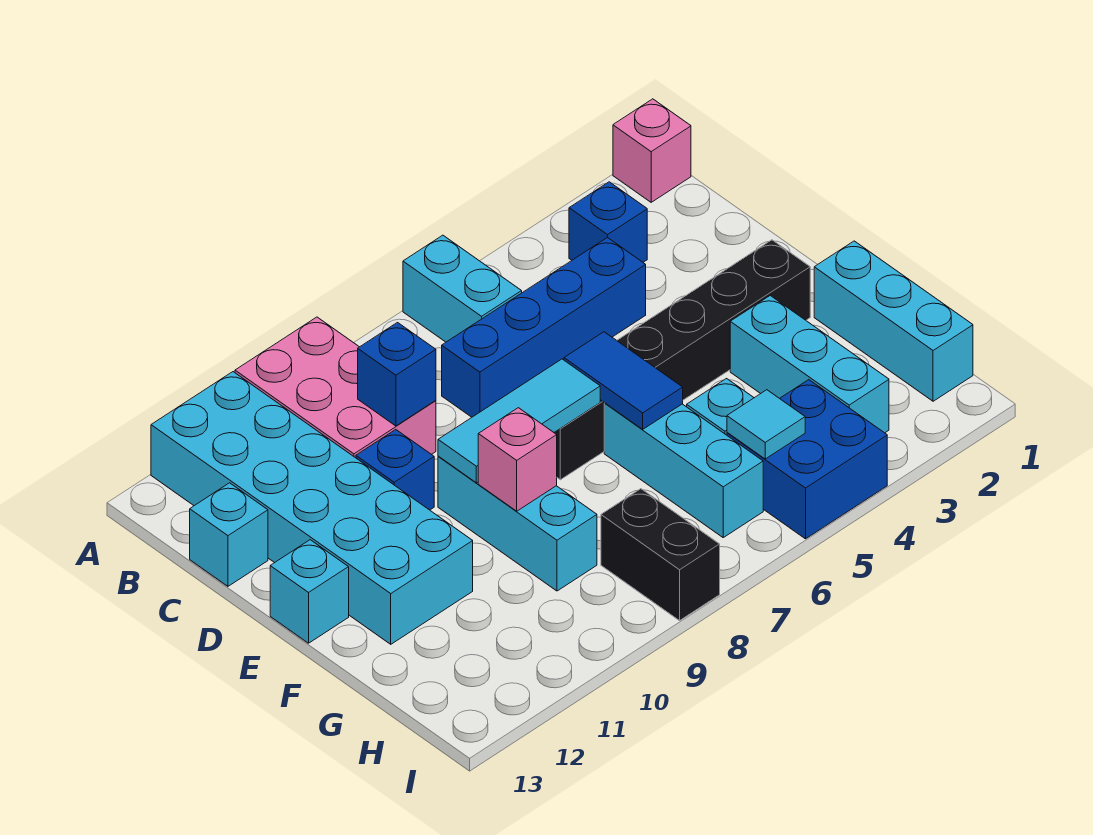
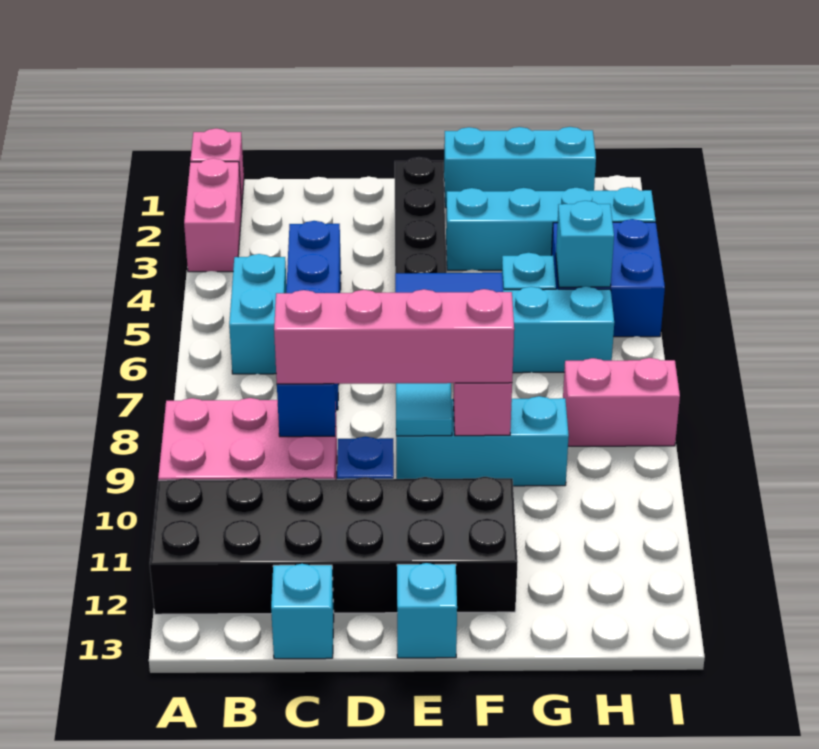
none -> pink brick A2:A3 level 1
cyan brick A6:B6 level 1 -> cyan brick B5:B6 level 1
cyan brick A11:F12 level 1 -> black brick A11:F12 level 1
blue brick B3 level 1 -> none
none -> pink brick C9:F9 level 3
cyan brick F3:H3 level 1 -> cyan brick F3:I3 level 1
cyan tile H5 level 2 -> cyan brick H5 level 2
black brick H8:I8 level 1 -> pink brick H8:I8 level 1

